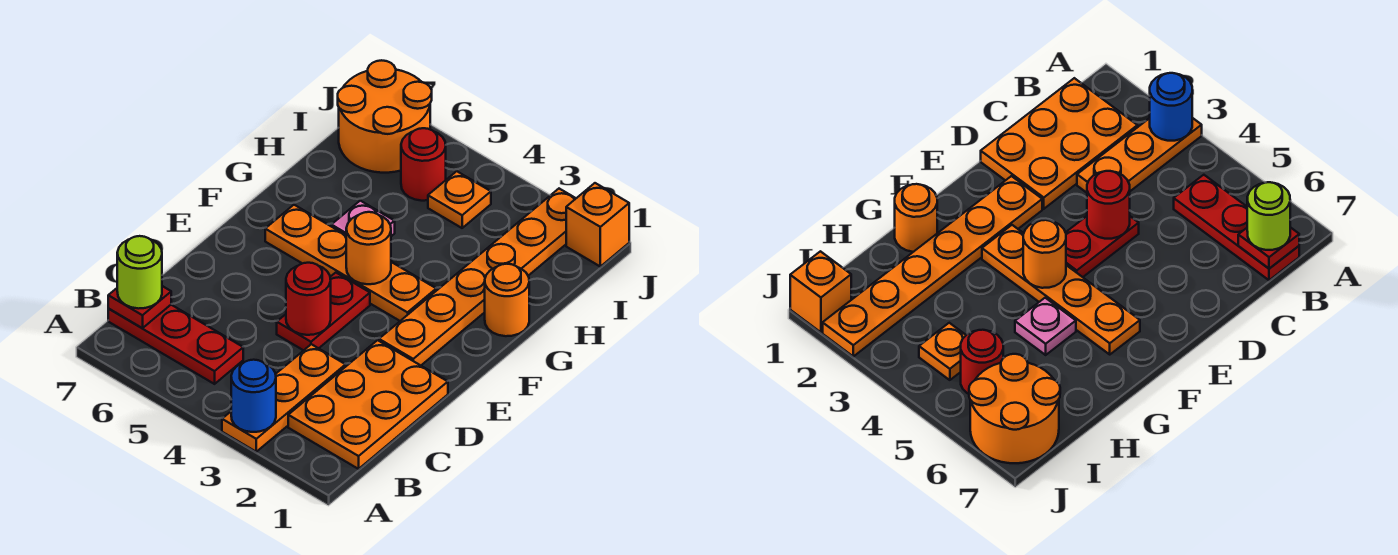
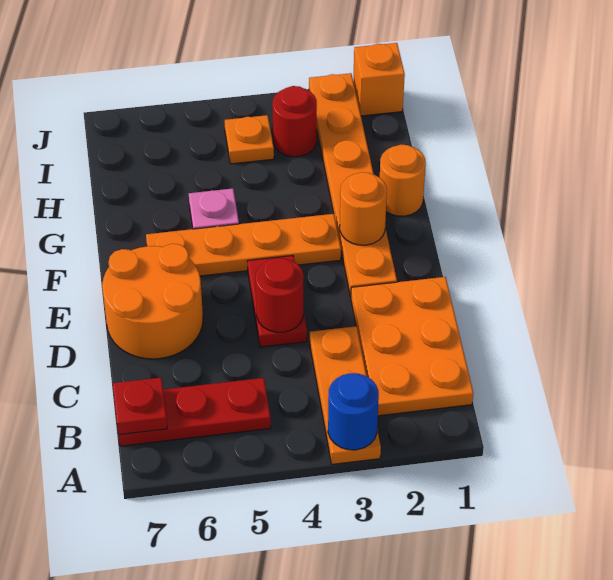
lime round brick B7 level 3 -> none
orange round brick F4 level 2 -> orange round brick F2 level 2
red round brick I5 level 1 -> red round brick I3 level 1
orange round brick I6:J7 level 1 -> orange round brick D6:E7 level 1

